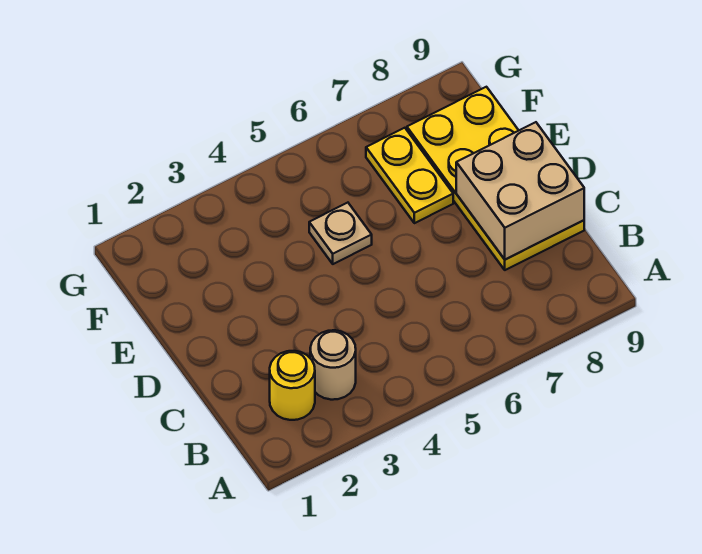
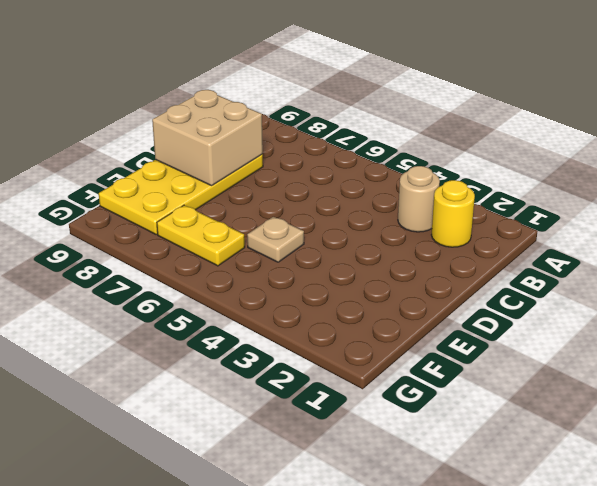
yellow plate E7:F7 level 1 -> yellow plate F6:F7 level 1

